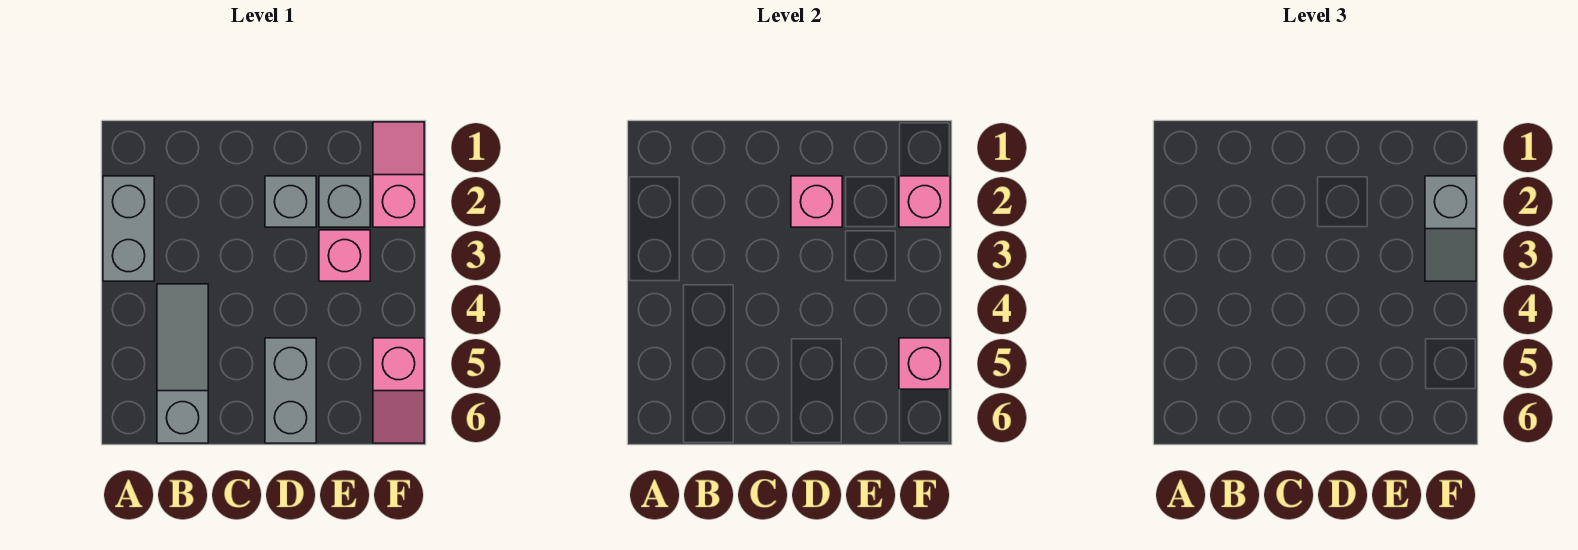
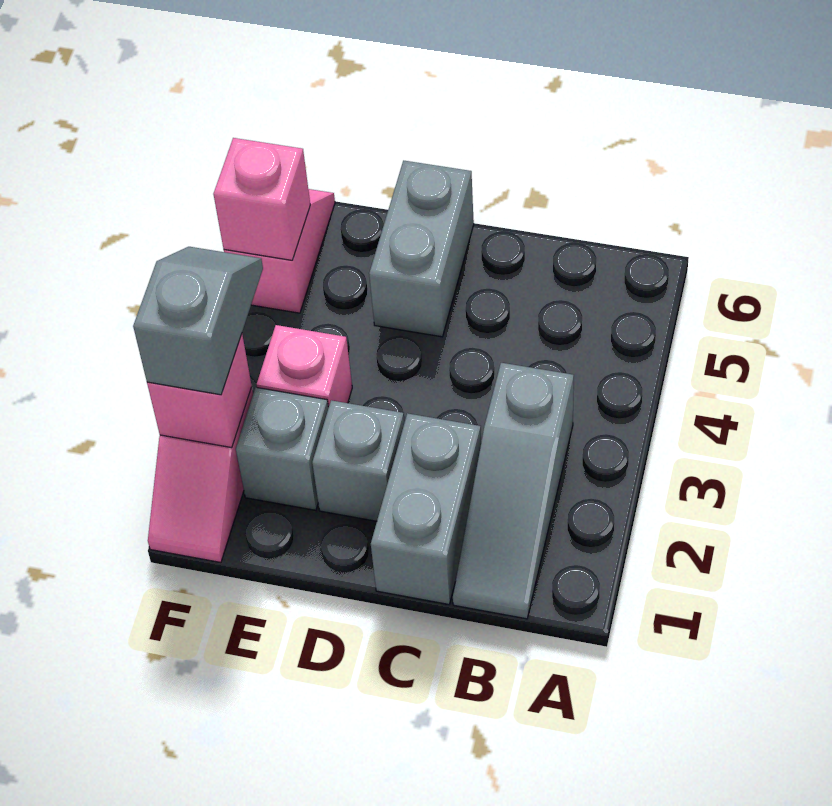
grey brick A2:A3 level 1 -> grey brick C1:C2 level 1
grey slope B4:B6 level 1 top 6 -> grey slope B1:B3 level 1 top 3
pink brick D2 level 2 -> none

